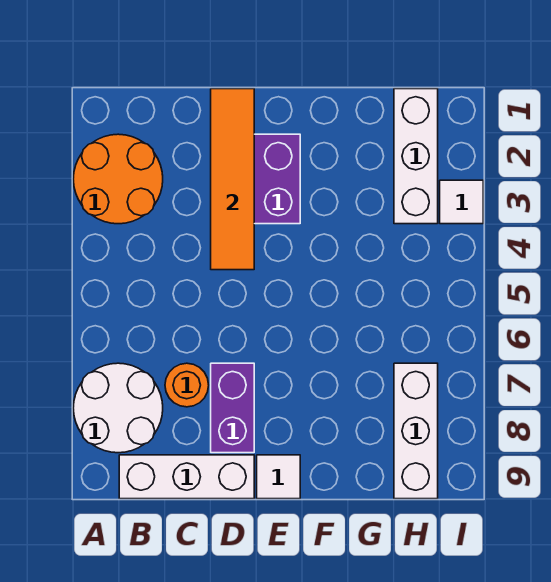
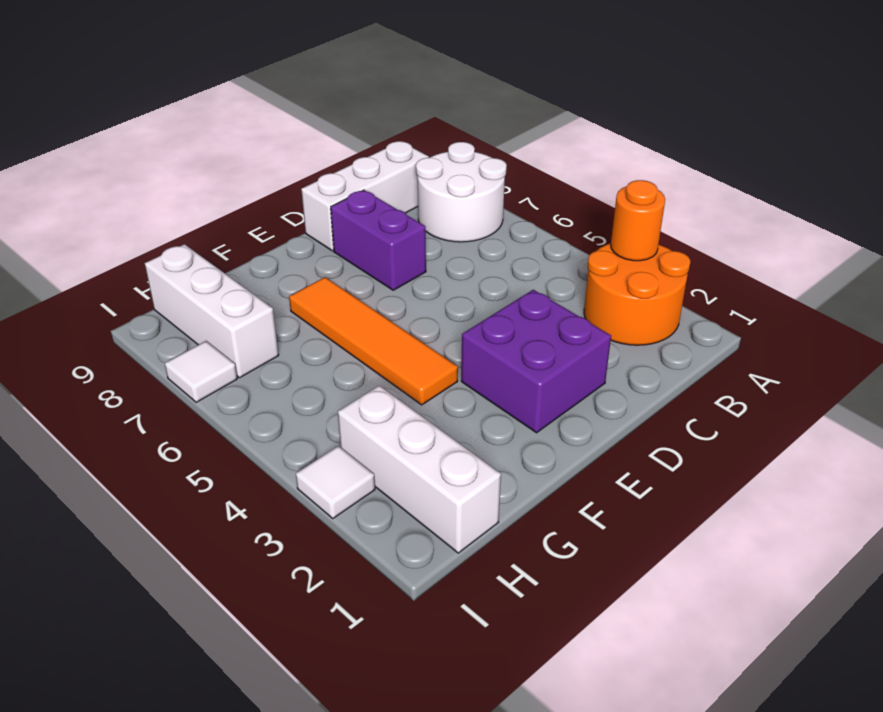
orange round brick C7 level 1 -> orange round brick A3 level 2
orange tile D1:D4 level 2 -> orange tile F4:F7 level 1
white tile E9 level 1 -> white tile I7 level 1

